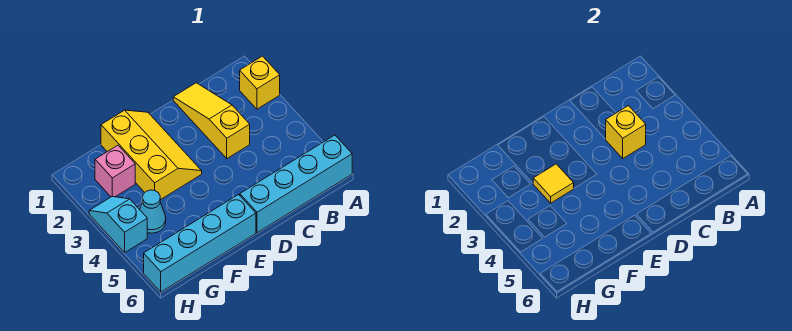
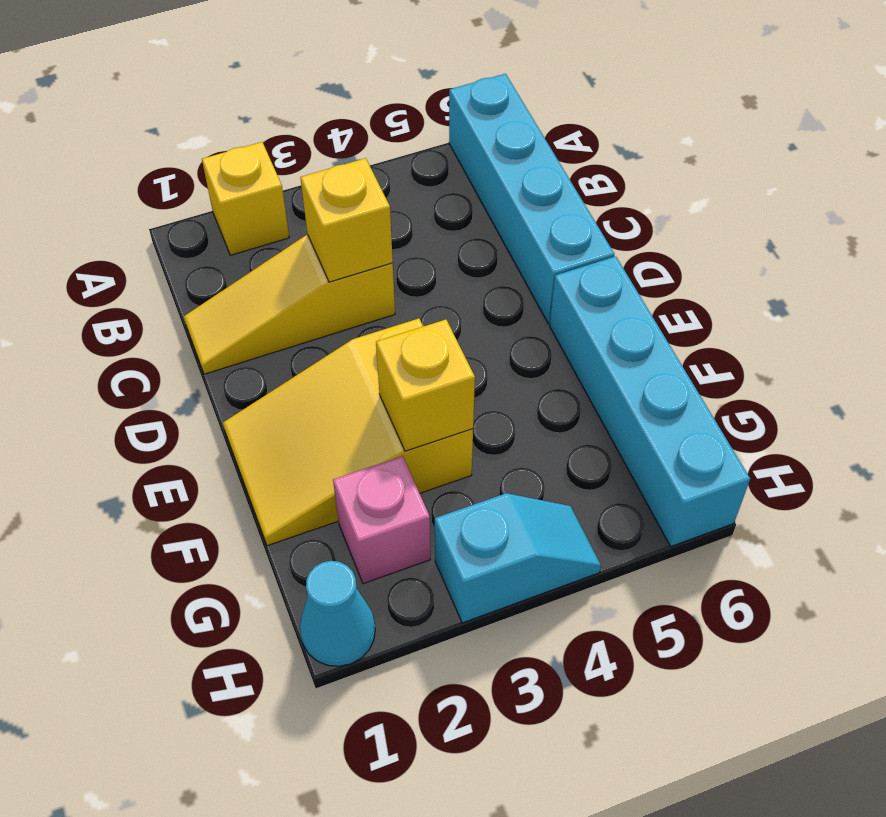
yellow slope E1:F3 level 1 top F -> yellow slope E1:F3 level 1 top 3
yellow tile F3 level 2 -> yellow brick F3 level 2
cyan cone G4 level 1 -> cyan cone H1 level 1
cyan slope H3:H4 level 1 top 4 -> cyan slope H3:H4 level 1 top 3

